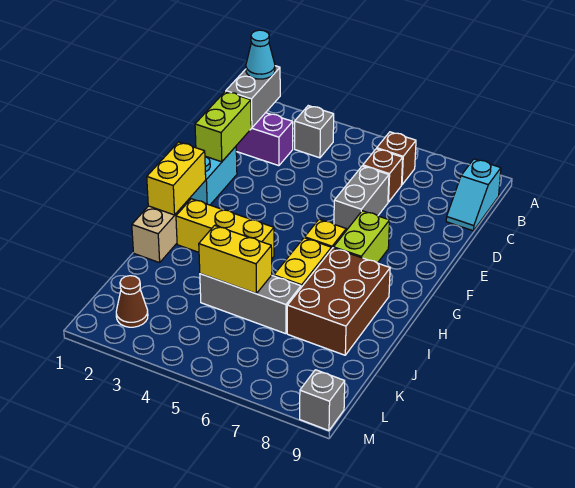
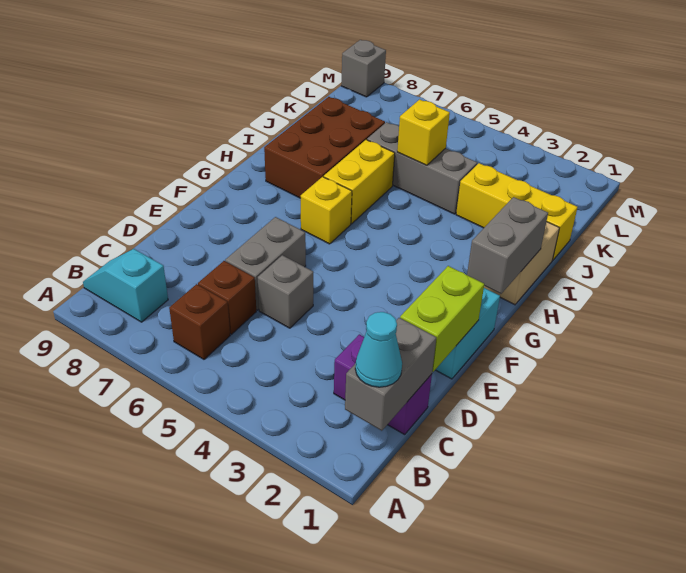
grey brick B3 level 1 -> grey brick D5 level 1
cyan slope B9:C9 level 1 top B -> cyan slope B8:B9 level 1 top 8
lime brick F7:G7 level 1 -> none
yellow brick G1:H1 level 2 -> grey brick G1:H1 level 2
yellow brick H2:H4 level 1 -> yellow brick J1:J3 level 1
yellow brick J4:J5 level 2 -> yellow brick J5 level 2
brown cone L2 level 1 -> none

